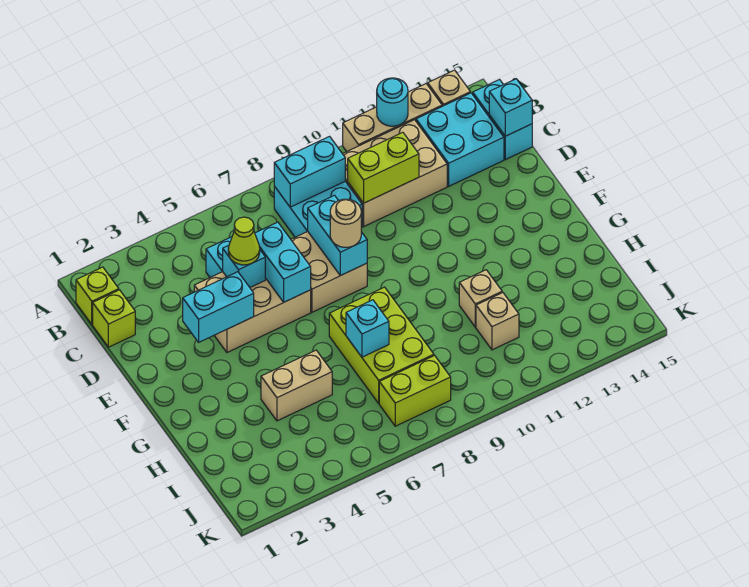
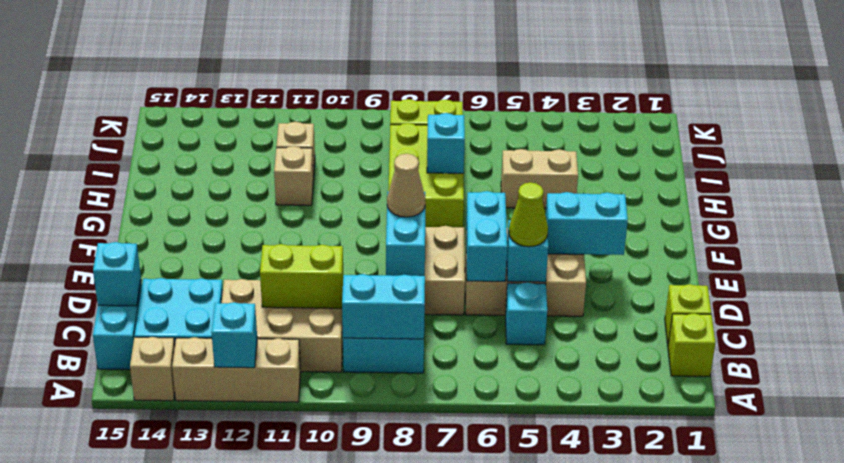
cyan round brick A12 level 2 -> cyan brick A12 level 2
tan round brick E8 level 3 -> tan cone E8 level 3

